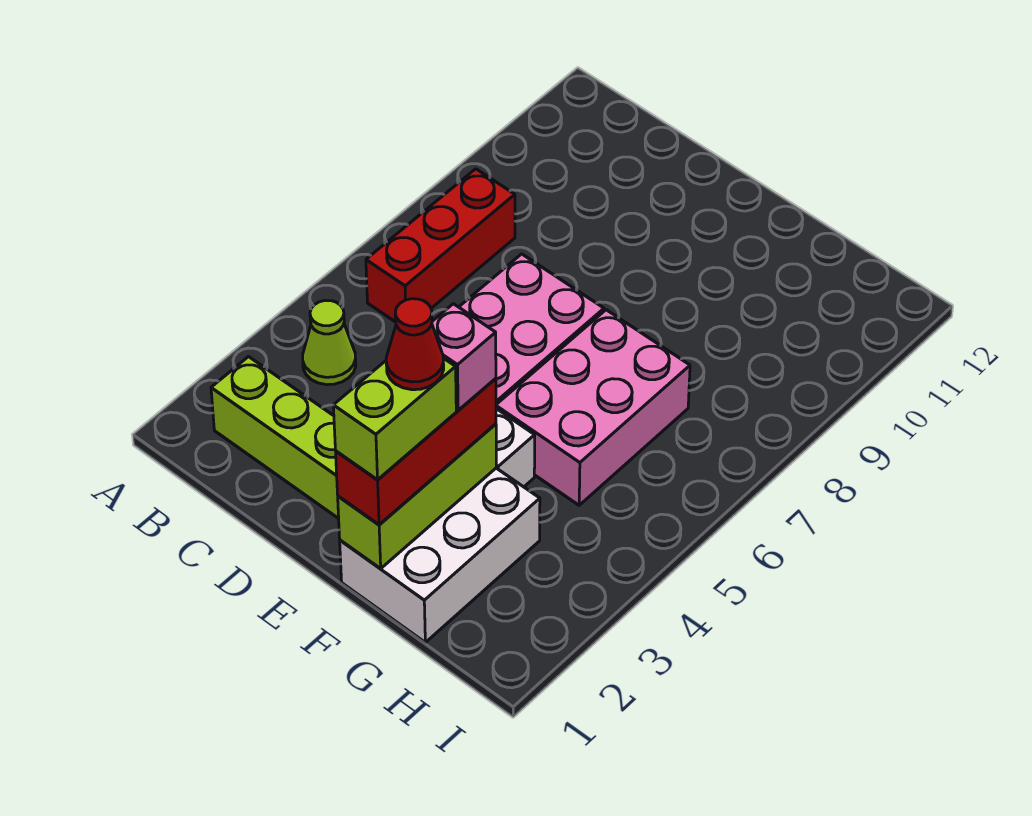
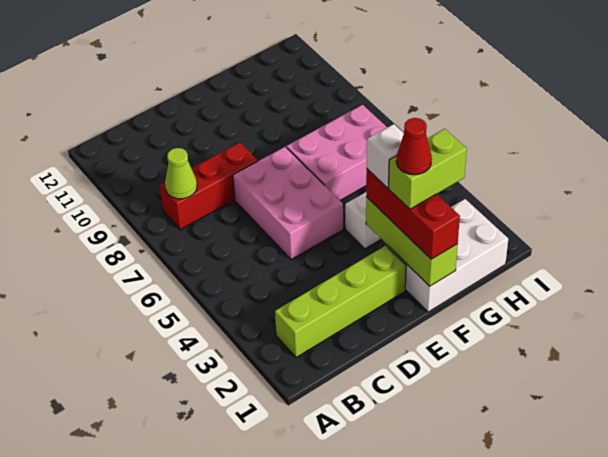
lime cone B4 level 1 -> lime cone B8 level 2
red brick B6:B8 level 1 -> red brick B8:D8 level 1
white brick F1:G3 level 1 -> white brick F1:H2 level 1
lime brick F1:F2 level 4 -> lime brick F2:G2 level 4
pink brick F3 level 4 -> white brick F3 level 4
pink brick F5:G7 level 1 -> pink brick F6:H7 level 1

